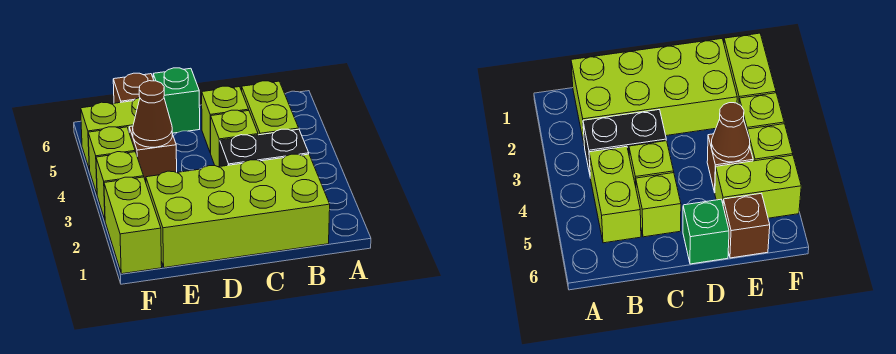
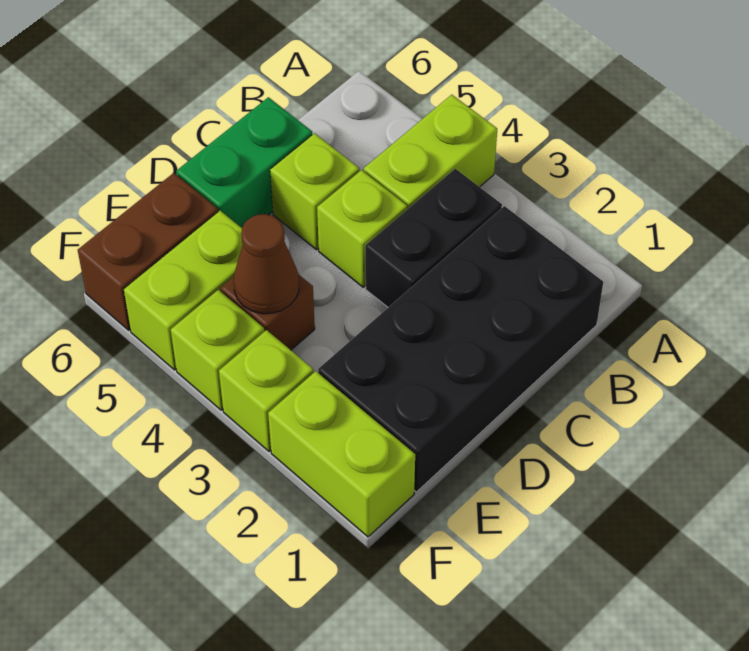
lime brick B1:E2 level 1 -> black brick B1:E2 level 1
lime brick B4:B5 level 1 -> lime brick A4:B4 level 1
green brick D6 level 1 -> green brick C6:D6 level 1
brown brick E6 level 1 -> brown brick E6:F6 level 1

